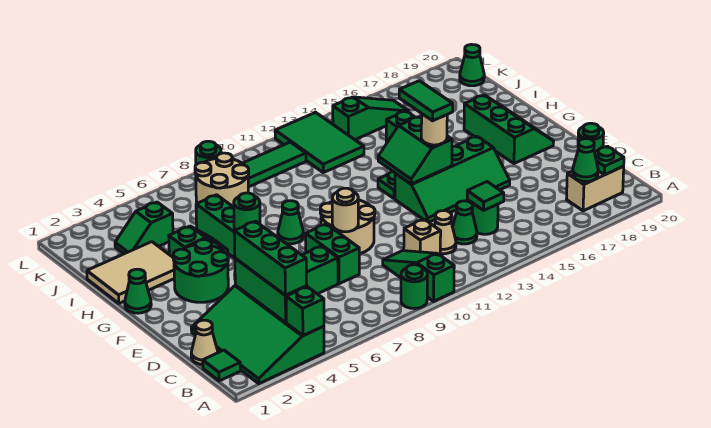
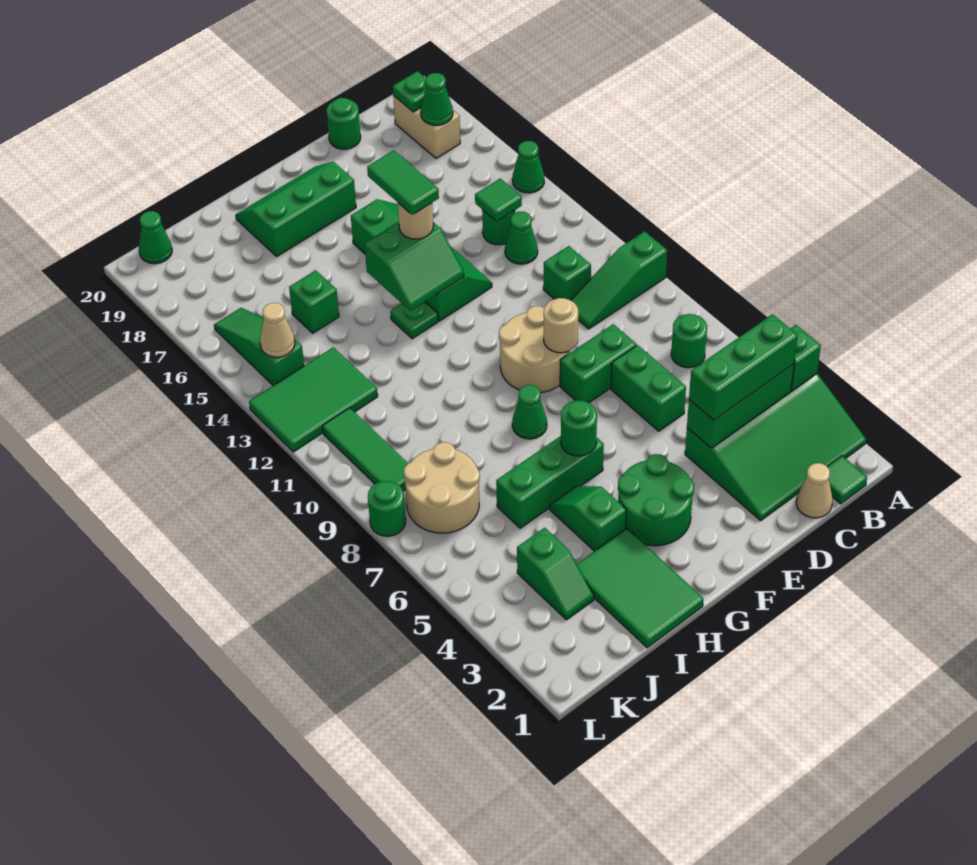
green round brick A9 level 1 -> green round brick B7 level 1
tan brick C11 level 1 -> green brick C11 level 1
tan cone C12 level 1 -> tan cone K14 level 2
green tile F14:G14 level 4 -> green tile F14:F15 level 4
green cone G1 level 1 -> green cone A15 level 1
tan tile H1:I3 level 1 -> green tile H1:I3 level 1

